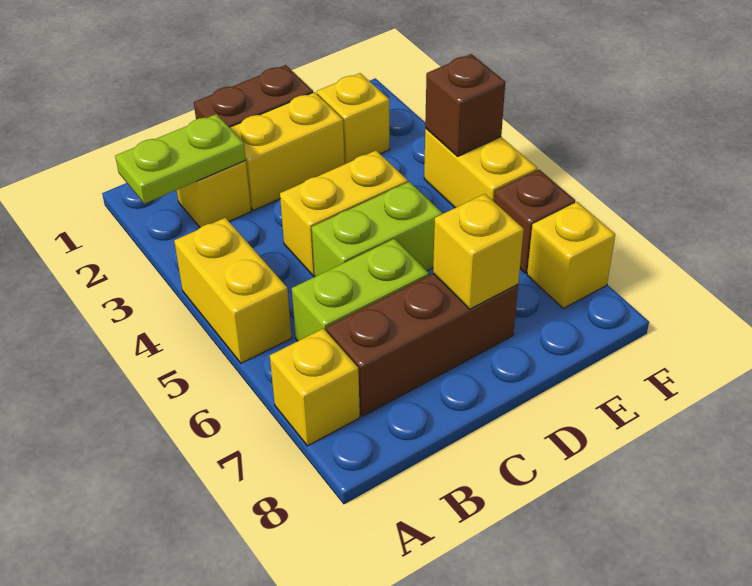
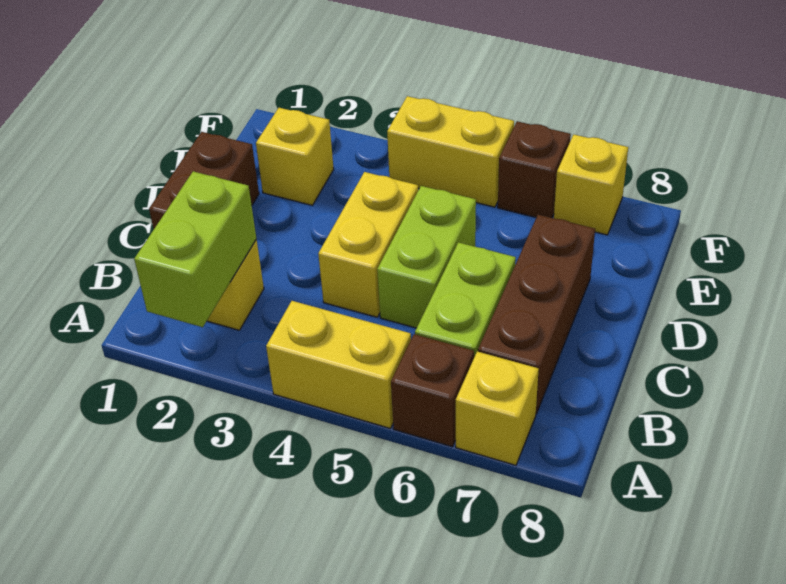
lime plate A2:B2 level 2 -> lime brick A2:B2 level 2
yellow brick C2:D2 level 1 -> none
yellow brick D7 level 2 -> none
brown brick F4 level 2 -> brown brick A6 level 1

